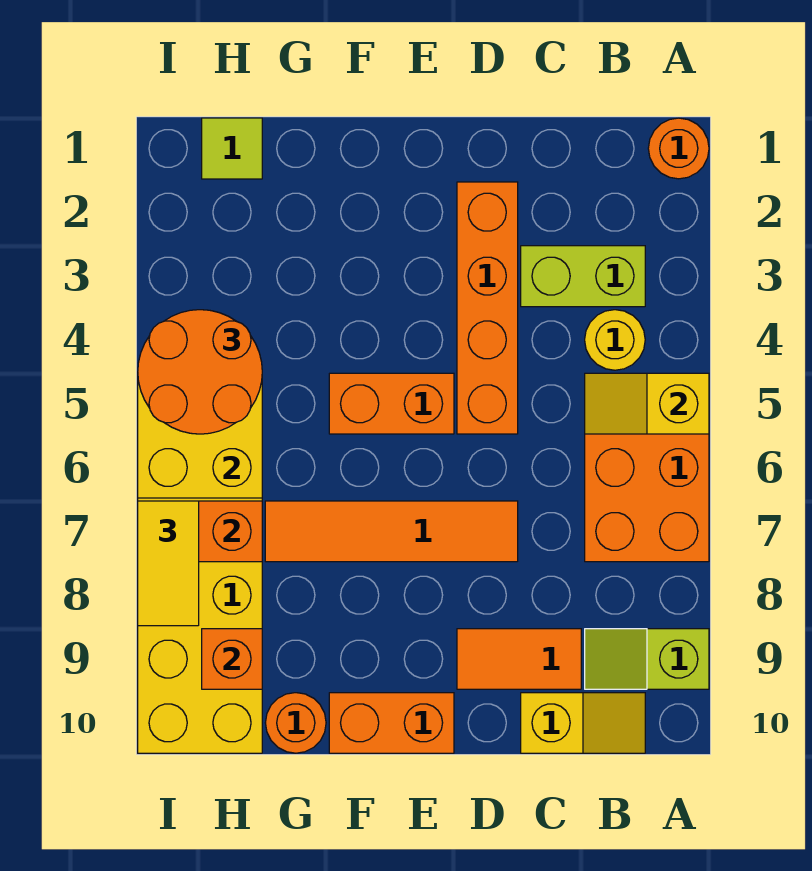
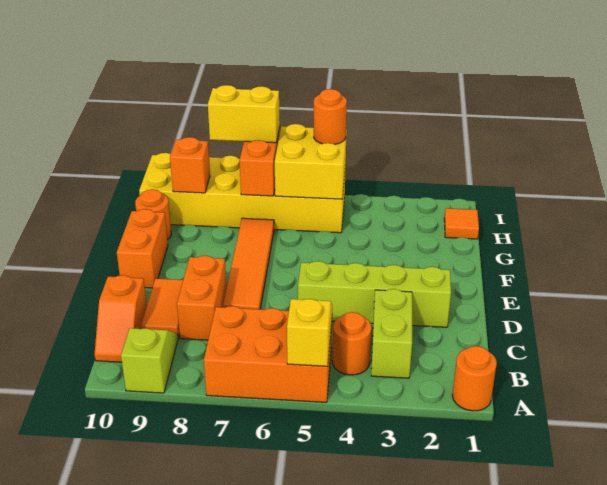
yellow round brick B4 level 1 -> orange round brick B4 level 1
yellow slope B10:C10 level 1 top C -> orange slope B10:C10 level 1 top C
orange brick D2:D5 level 1 -> lime brick D2:D5 level 1
orange brick E5:F5 level 1 -> orange brick C8:D8 level 1
lime tile H1 level 1 -> orange tile H1 level 1
orange round brick H4:I5 level 3 -> orange round brick I5 level 3
yellow tile I7:I8 level 3 -> yellow brick I7:I8 level 3

